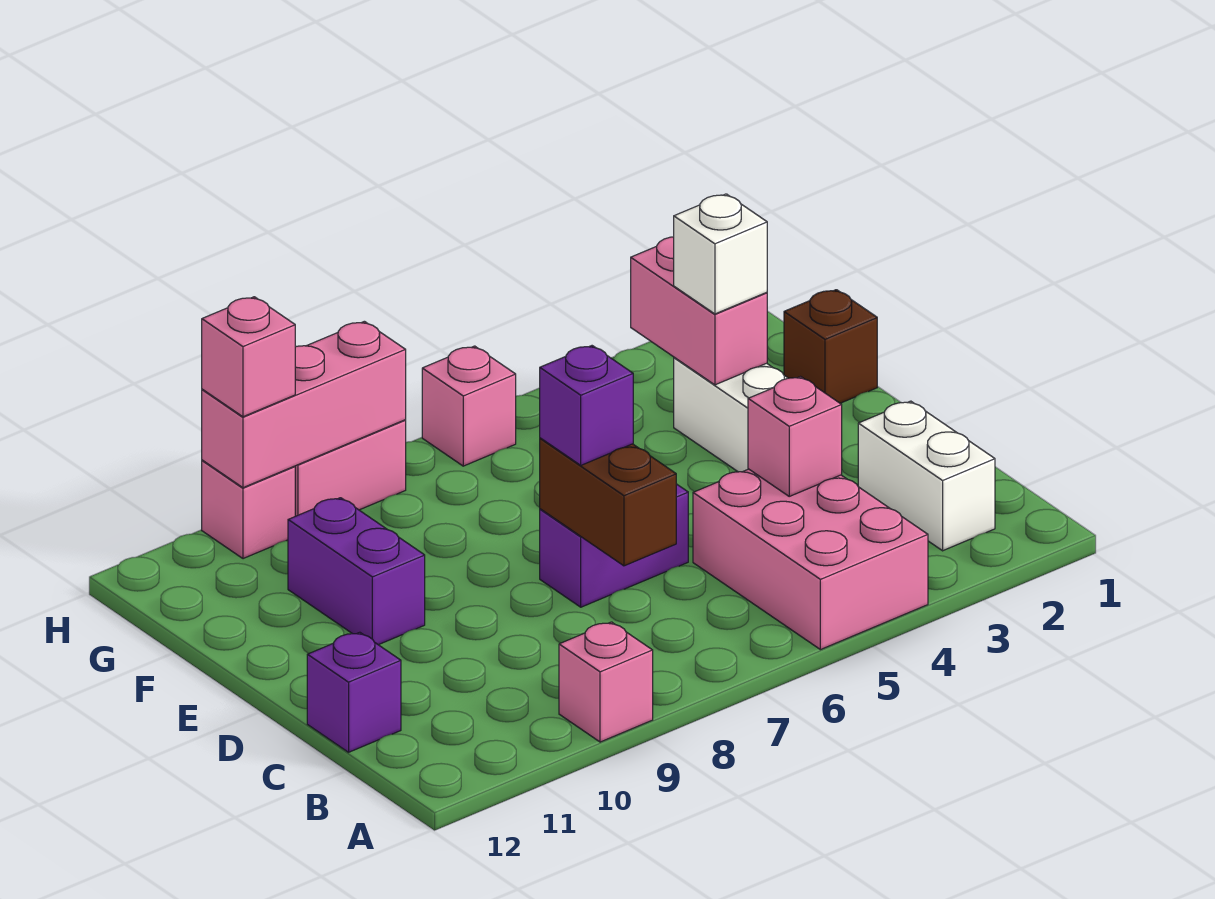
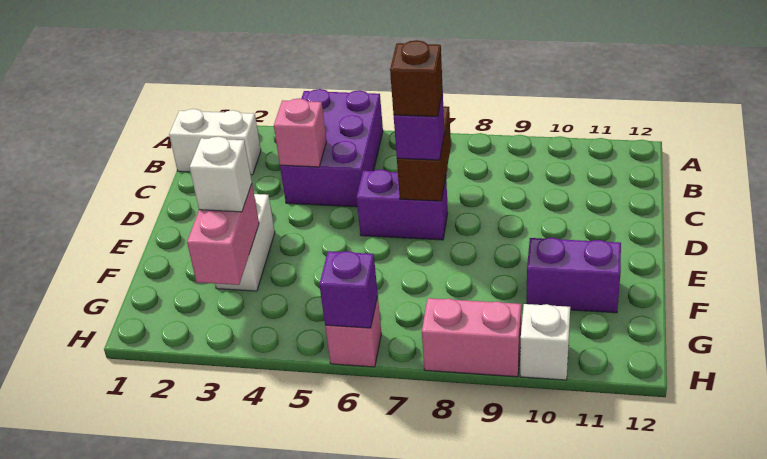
pink brick A4:C5 level 1 -> purple brick A4:C5 level 1
pink brick A9 level 1 -> none
white brick B2:C2 level 1 -> white brick B1:B2 level 1
purple brick C12 level 1 -> purple brick H6 level 2
purple brick E10:F10 level 1 -> purple brick F10:F11 level 1
brown brick F1 level 1 -> brown brick D7 level 4
pink brick H8:H10 level 2 -> none
pink brick H10 level 1 -> white brick H10 level 1
pink brick H10 level 3 -> none

